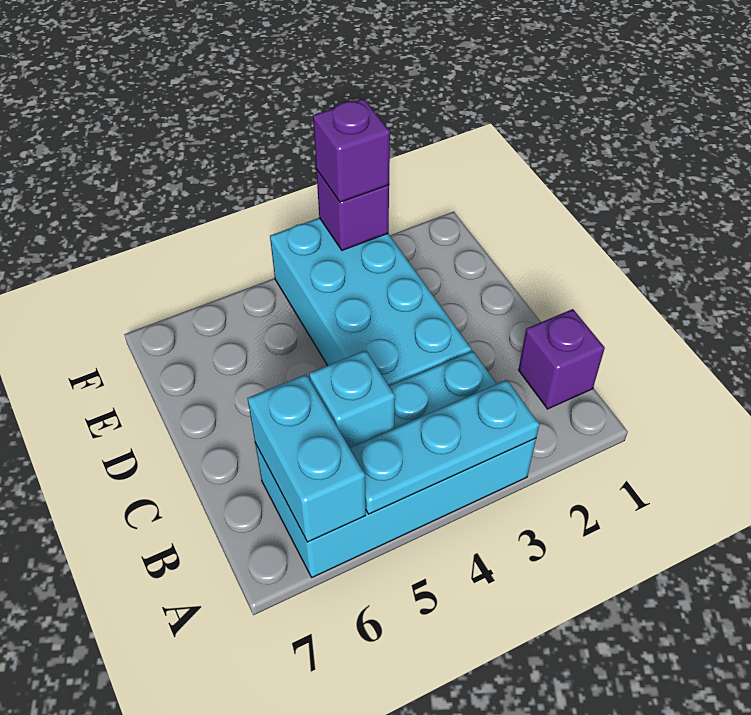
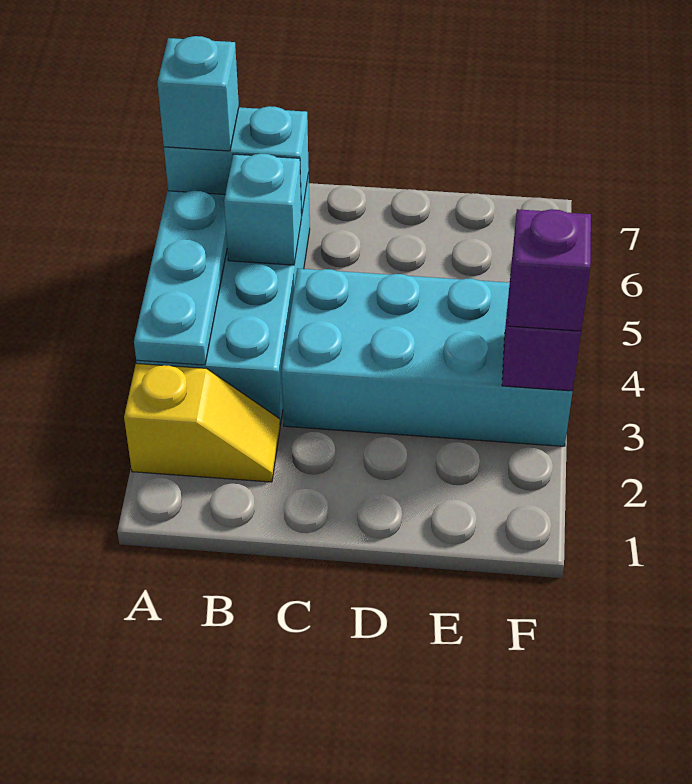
none -> yellow slope A2:B2 level 1 top A
none -> cyan brick A6 level 3
purple brick B1 level 1 -> none

